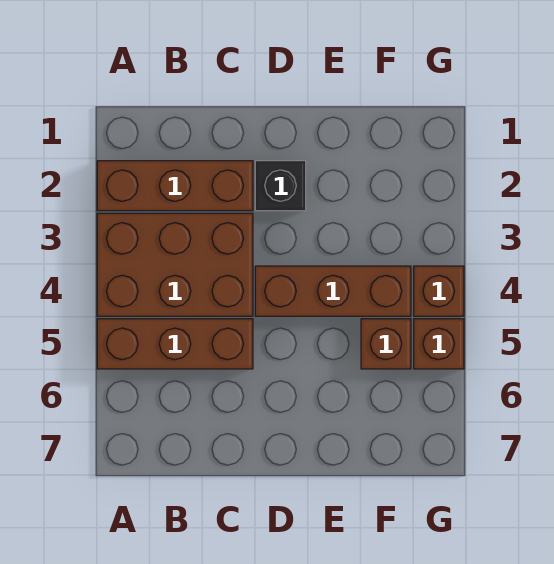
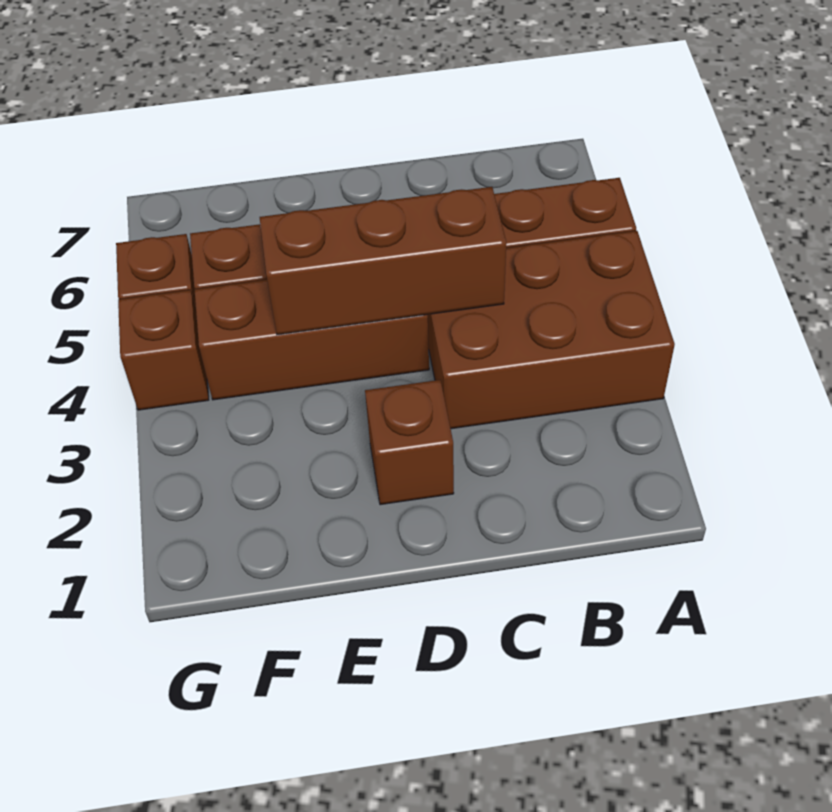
brown brick A2:C2 level 1 -> brown brick C4:E4 level 2
black brick D2 level 1 -> brown brick D2 level 1

